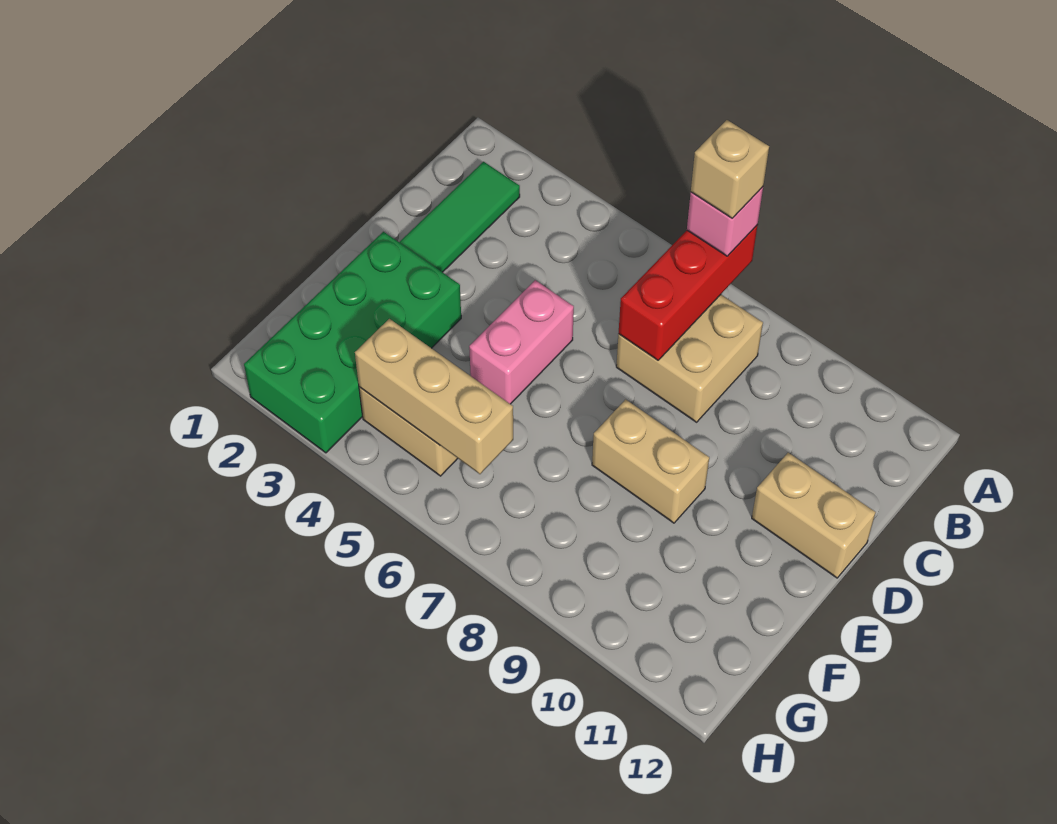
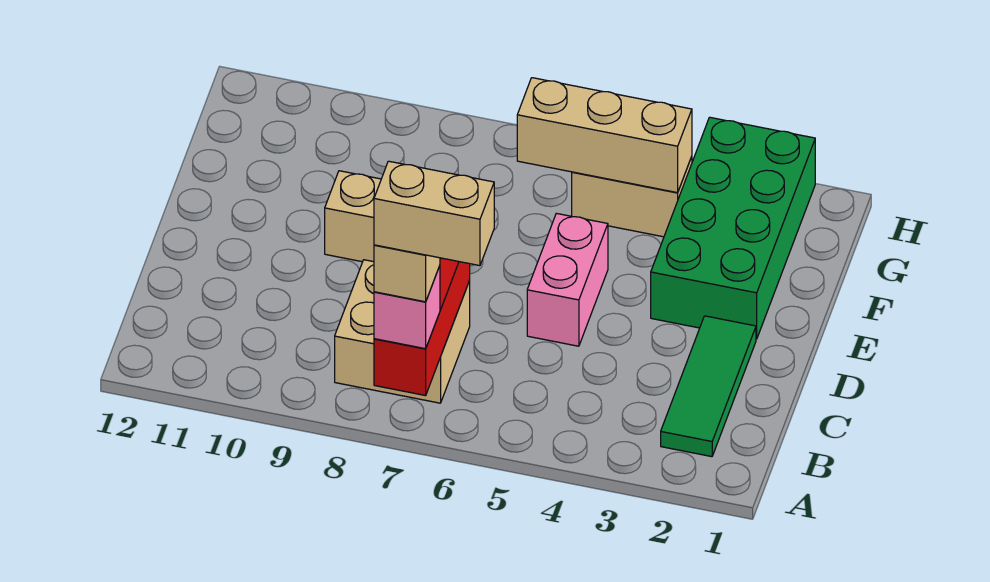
tan brick D11:D12 level 1 -> tan brick A6:A7 level 5

